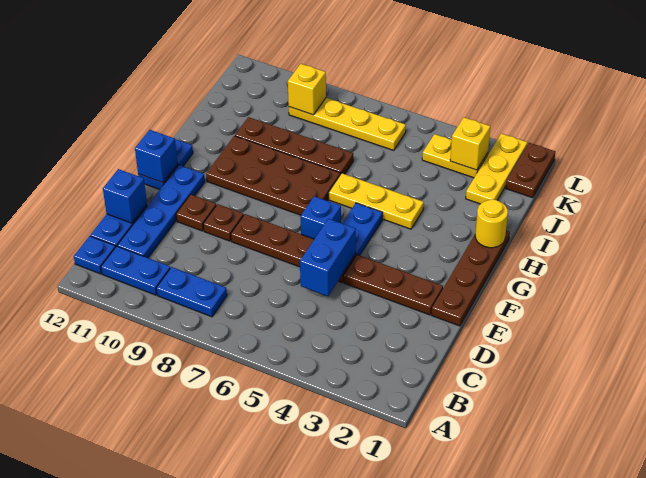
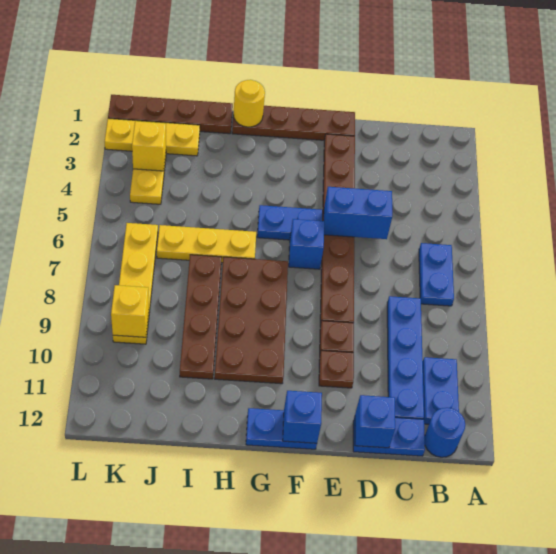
blue plate B8:B9 level 1 -> blue plate B6:B7 level 1
blue plate B12 level 1 -> blue round brick B12 level 1
blue plate C11:F11 level 1 -> blue plate C8:C11 level 1
yellow plate H4:H6 level 1 -> yellow plate H6:J6 level 1
brown plate K1:L1 level 1 -> brown plate I1:L1 level 1

